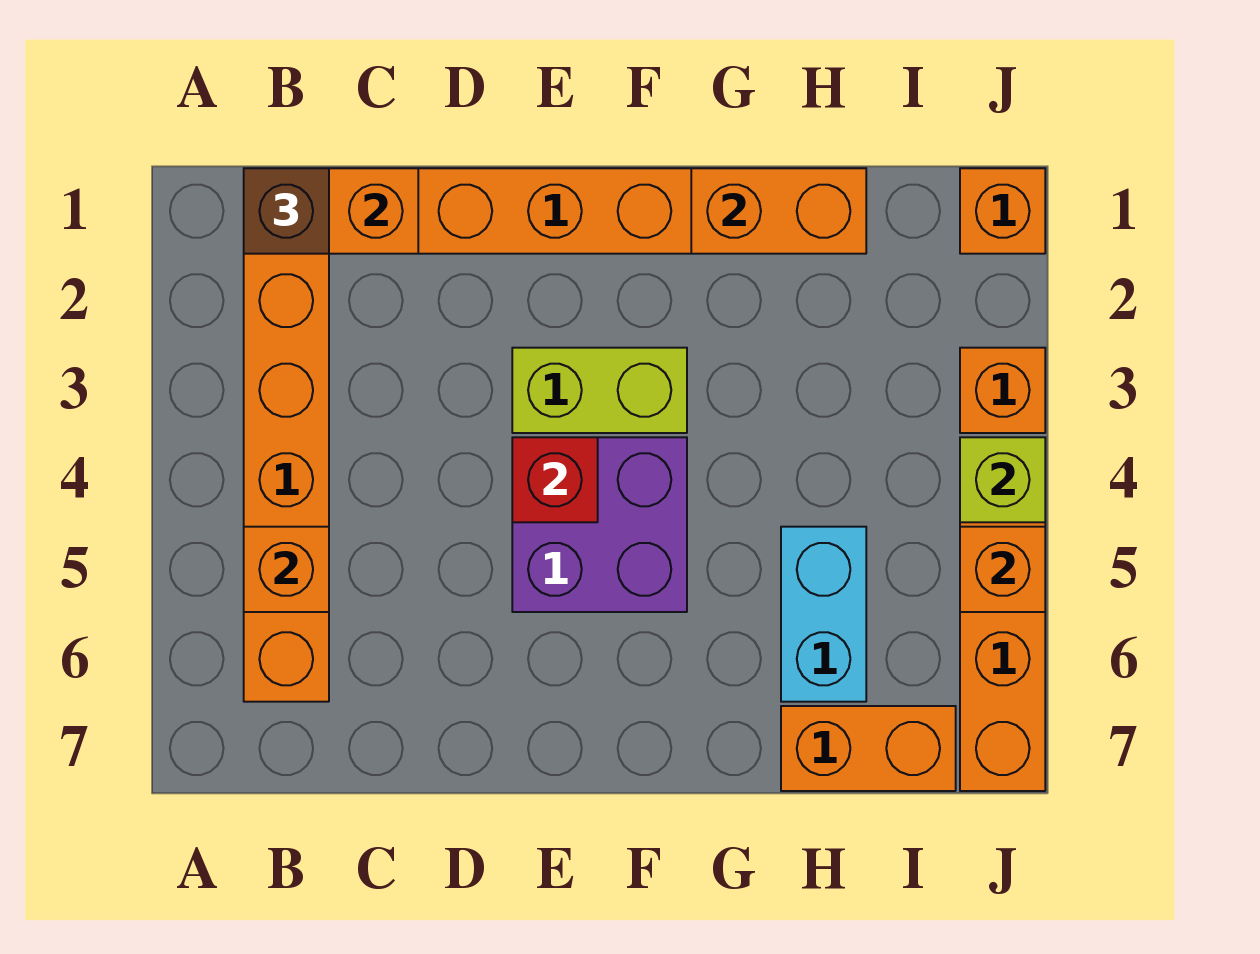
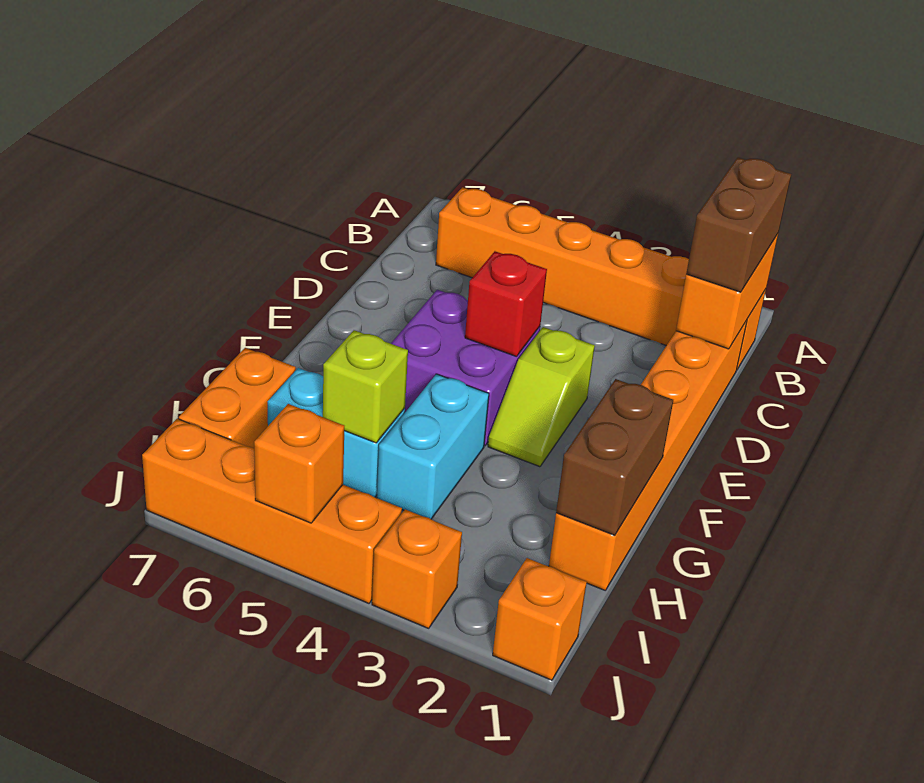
brown brick B1 level 3 -> brown brick B1:C1 level 3
orange brick B5 level 2 -> none
lime brick E3:F3 level 1 -> lime slope E3:F3 level 1 top E
orange brick G1:H1 level 2 -> brown brick G1:H1 level 2
none -> cyan brick G4:H4 level 1
lime brick J4 level 2 -> lime brick H5 level 2

